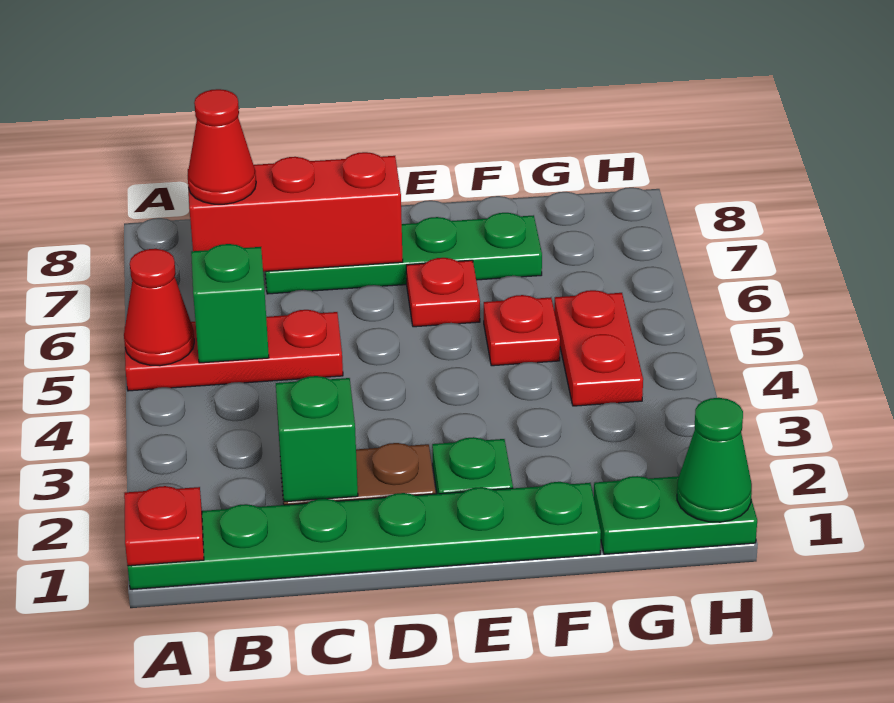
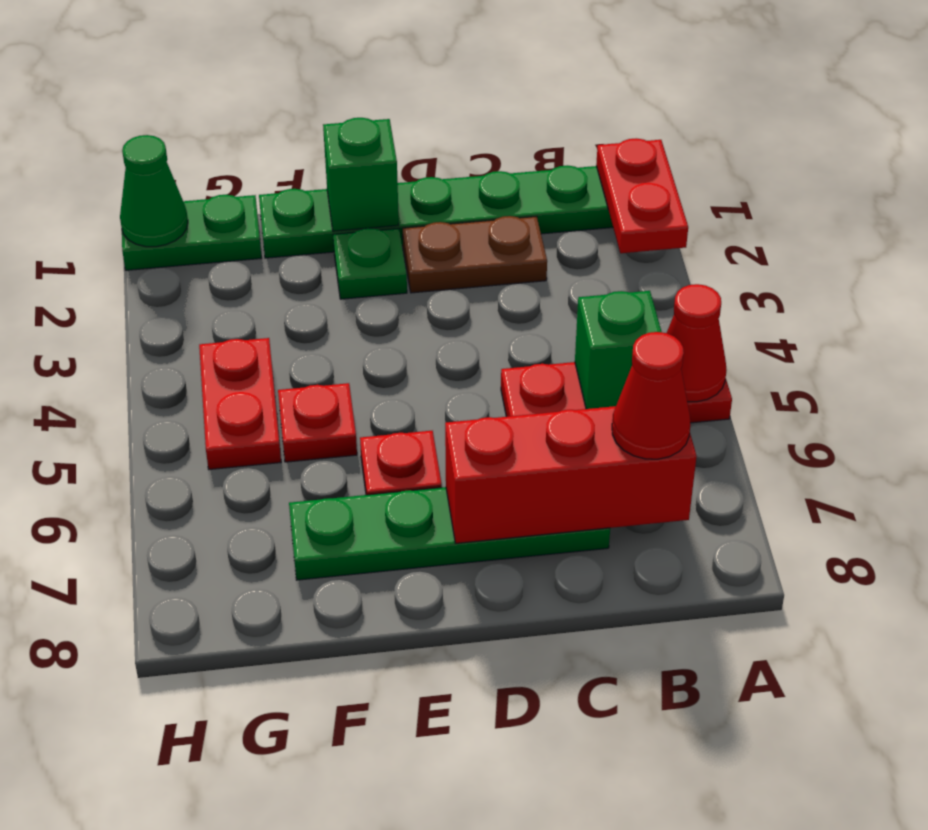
red plate A1 level 2 -> red plate A1:A2 level 2
green brick C2 level 2 -> green brick E1 level 2

